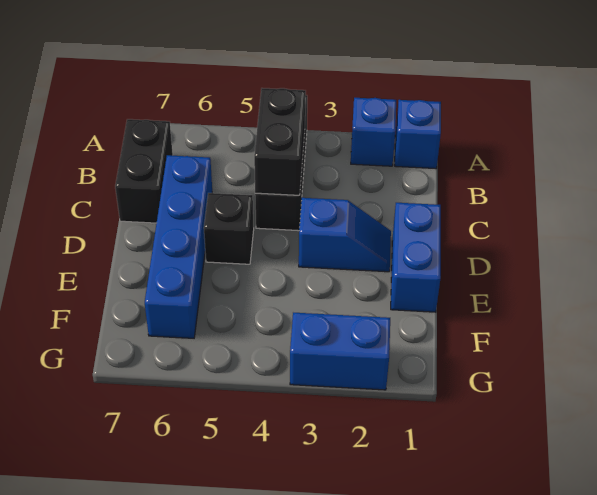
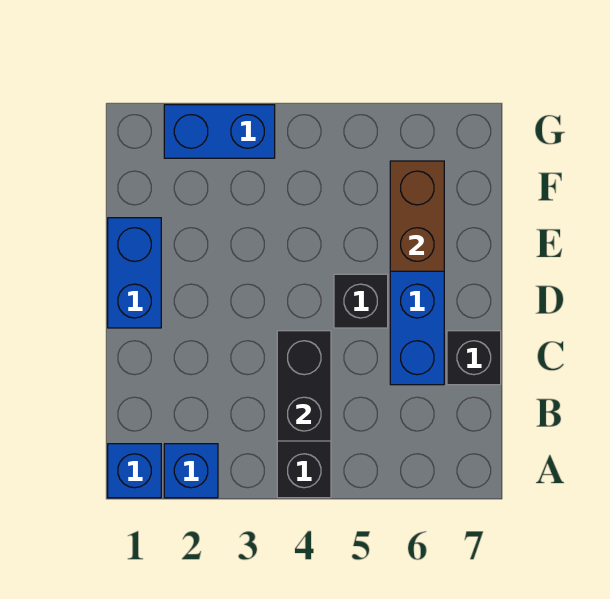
black brick B7:C7 level 1 -> black brick C7 level 1
blue slope D2:D3 level 1 top 3 -> none
none -> brown brick E6:F6 level 2

